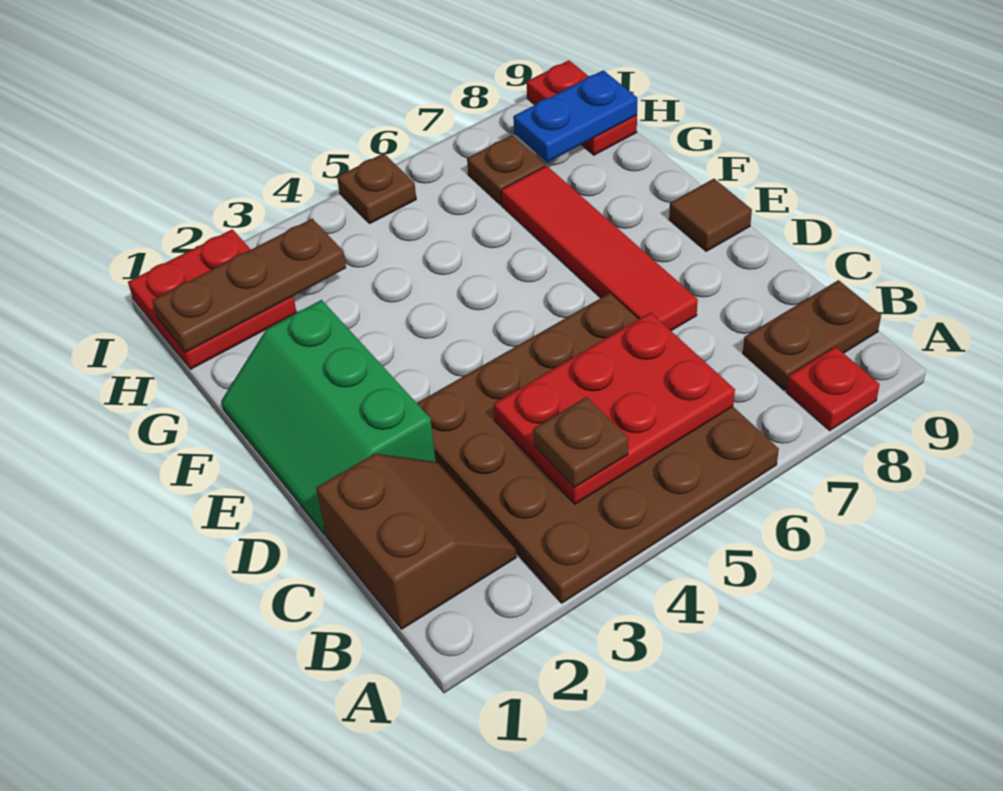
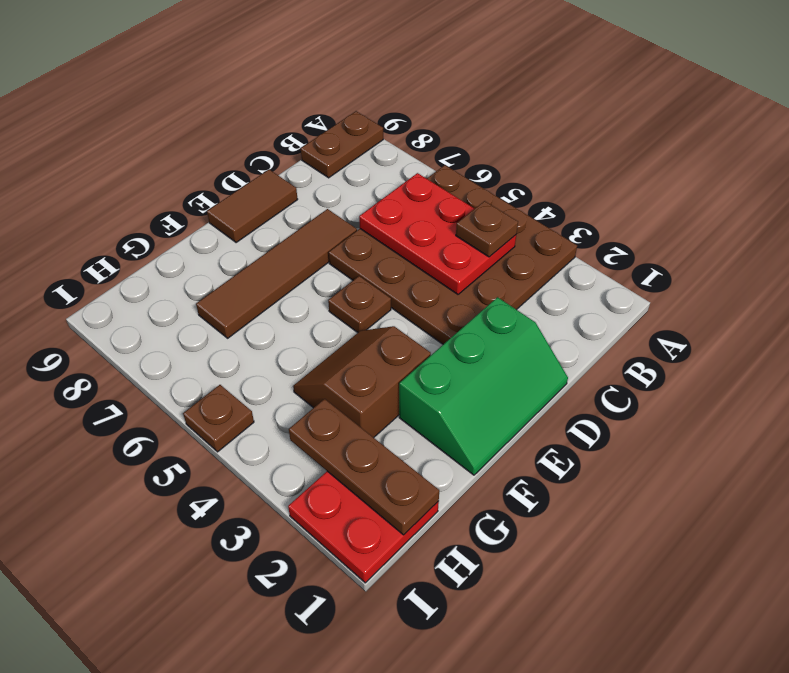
red plate A8 level 1 -> none
brown slope B1:C2 level 1 top 1 -> brown slope F3:G4 level 1 top 3
brown plate B8:B9 level 1 -> brown plate A9:B9 level 1
red tile D7:G7 level 1 -> brown tile D7:G7 level 1
brown tile E9 level 1 -> brown tile D9:E9 level 1
brown plate H7 level 1 -> brown plate E5 level 1
blue plate H8:H9 level 2 -> none
red plate H9:I9 level 1 -> none

